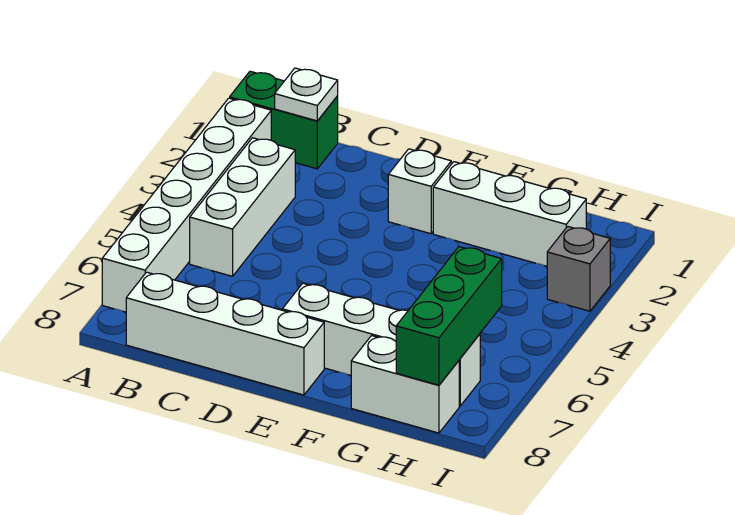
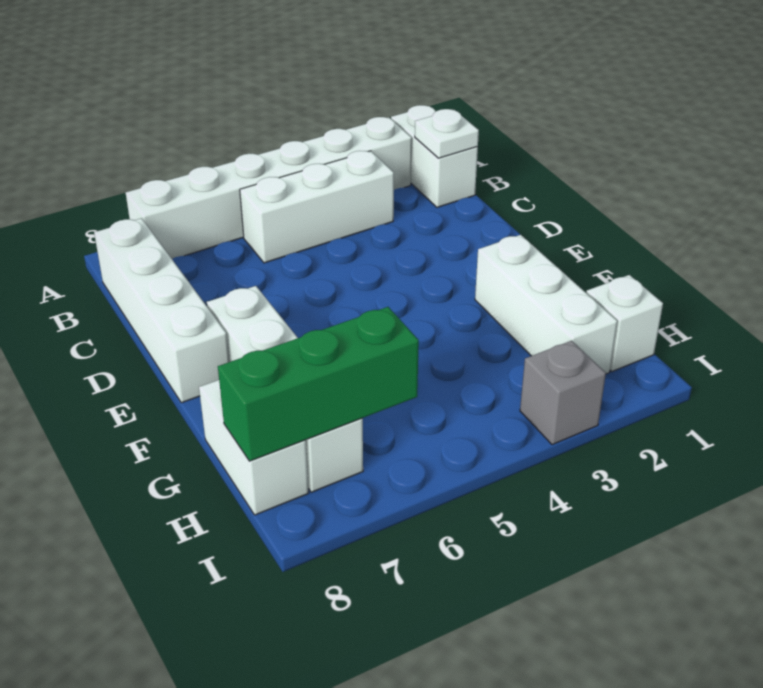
green brick A1:B1 level 1 -> white brick A1:B1 level 1
white brick E2 level 1 -> white brick H1 level 1

